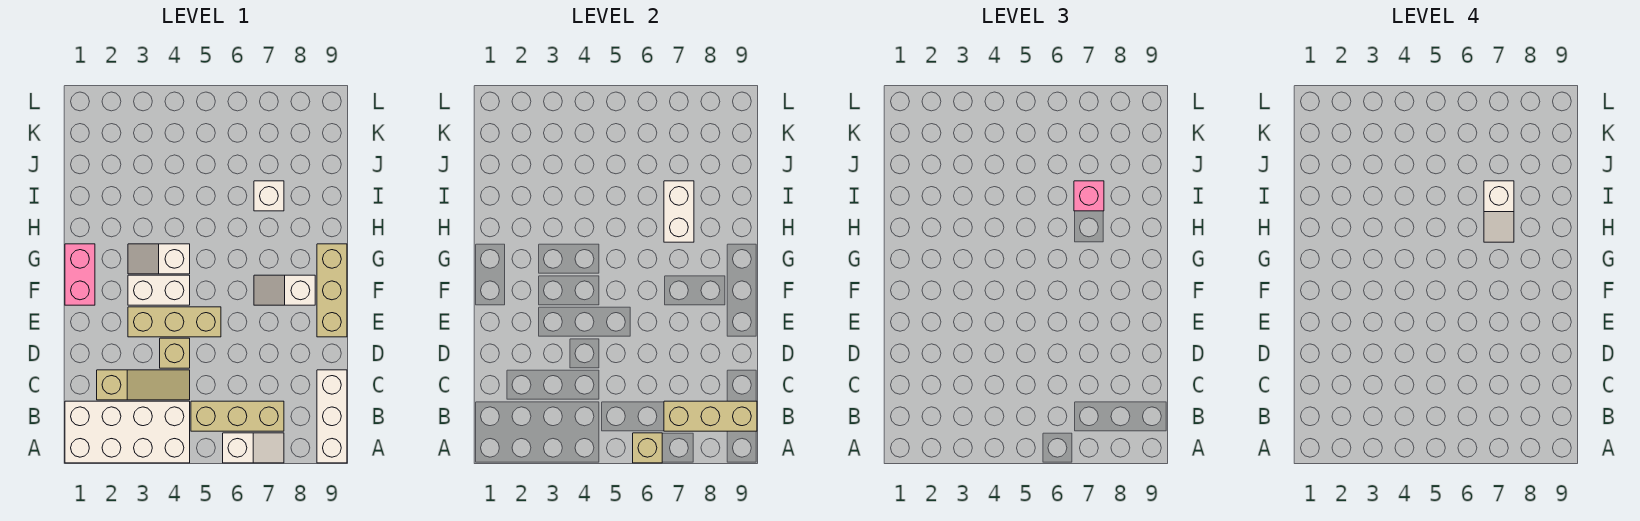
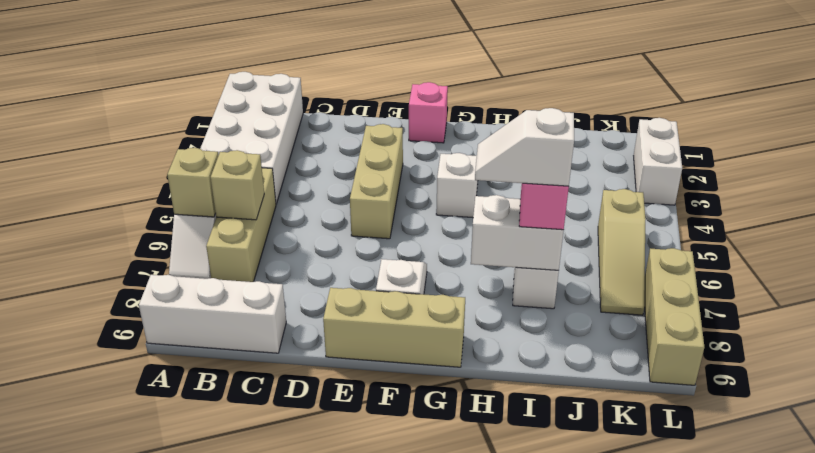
tan brick B7:B9 level 2 -> tan brick L7:L9 level 1
tan slope C2:C4 level 1 top 2 -> tan slope K5:K7 level 1 top 5
tan brick D4 level 1 -> tan brick B6 level 2
pink brick F1:G1 level 1 -> pink brick F1 level 1
white brick F3:F4 level 1 -> white brick L2:L3 level 1

